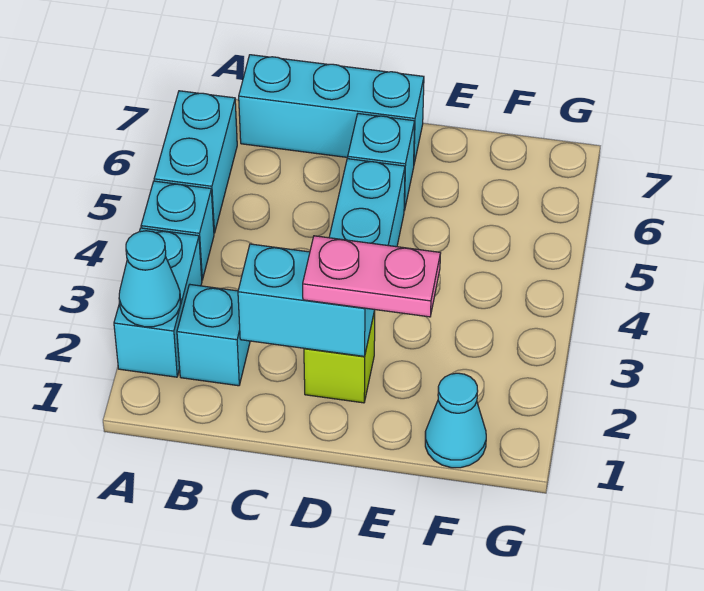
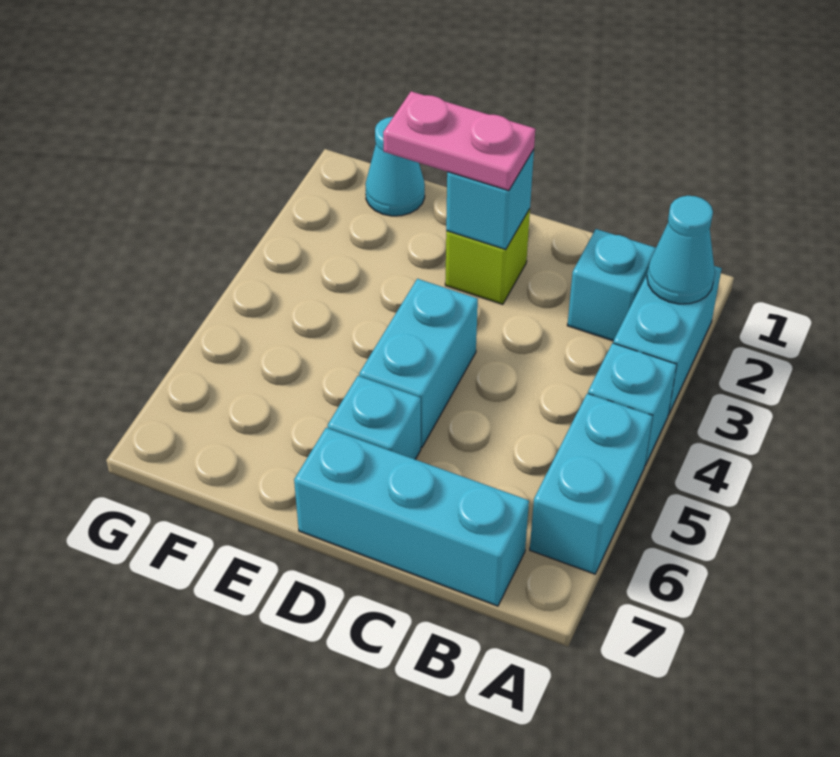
cyan brick C2:D2 level 2 -> cyan brick D2 level 2

